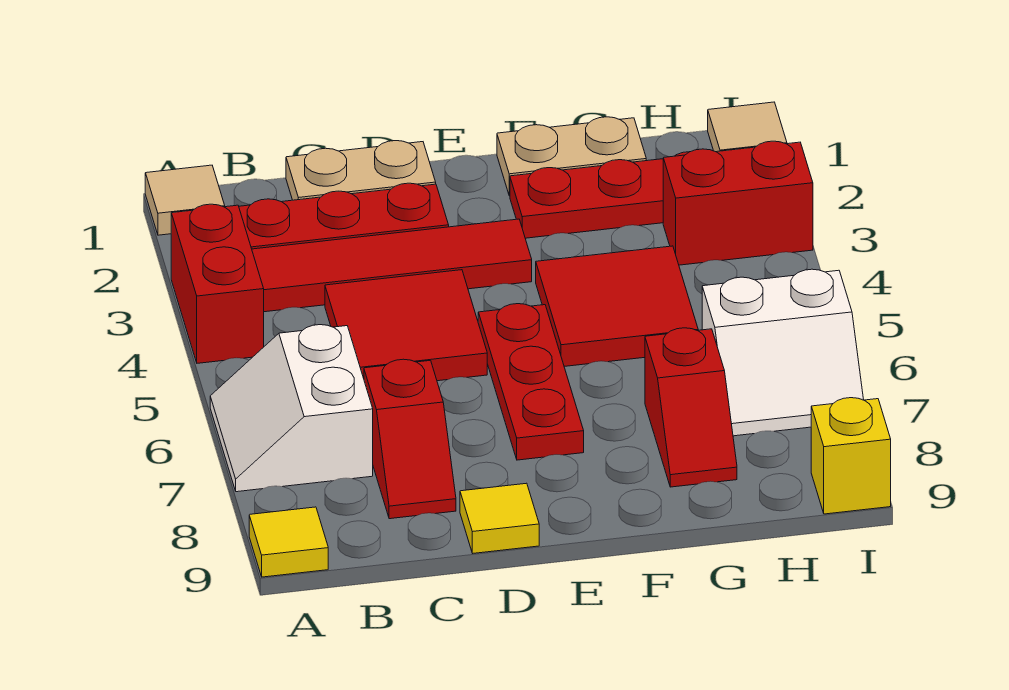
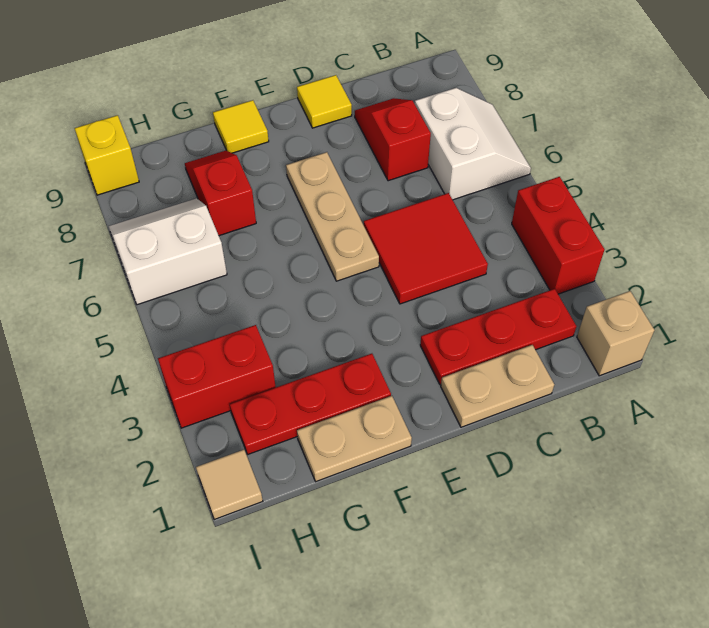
tan tile A1 level 1 -> tan brick A1 level 1
yellow tile A9 level 1 -> yellow tile F9 level 1
red tile B3:E3 level 1 -> none
red plate E5:E7 level 1 -> tan plate E5:E7 level 1
red tile F4:G5 level 1 -> none

